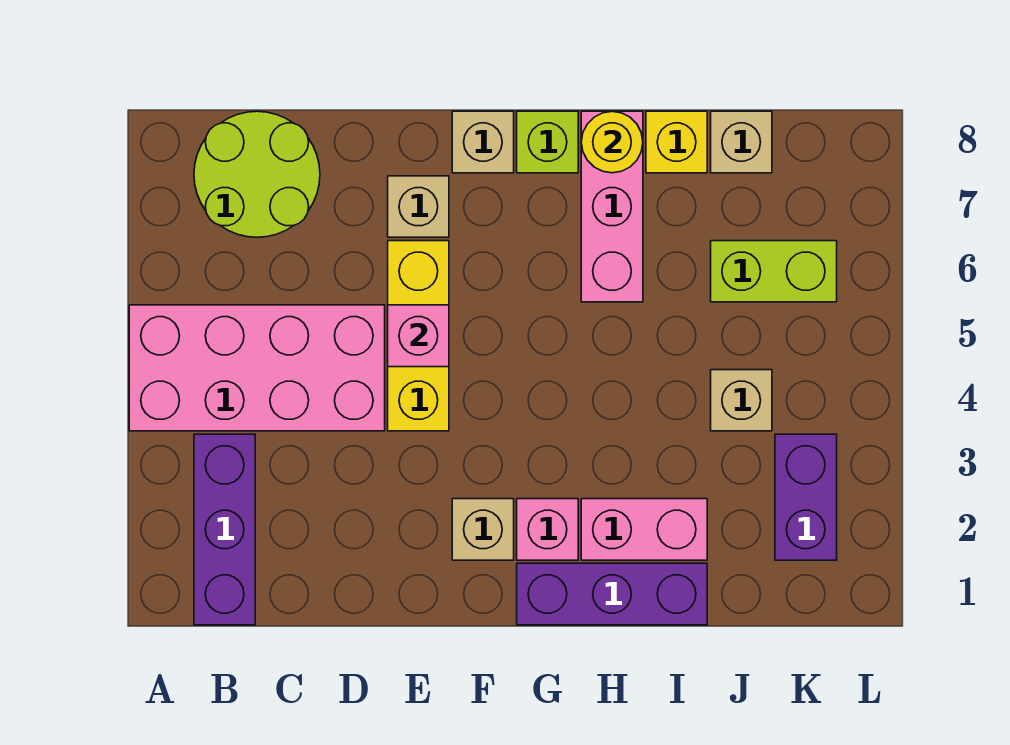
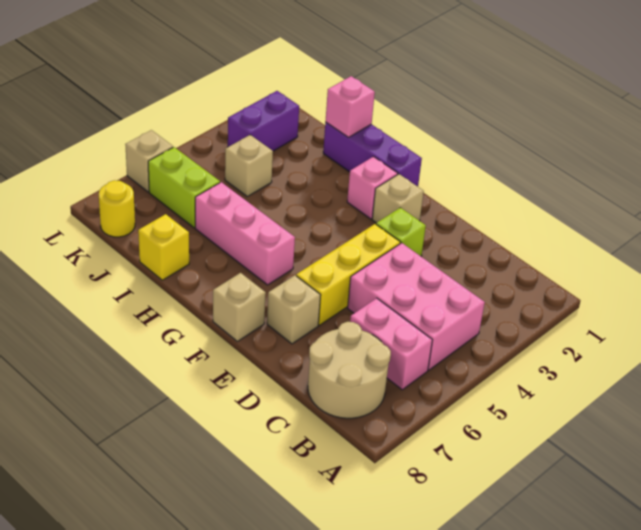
pink brick A4:D5 level 1 -> pink brick B4:D5 level 1
purple brick B1:B3 level 1 -> none
lime round brick B7:C8 level 1 -> tan round brick B7:C8 level 1
pink brick E5 level 2 -> pink brick I1 level 2
lime brick G8 level 1 -> lime brick E3 level 1
pink brick H2:I2 level 1 -> pink brick B6:C6 level 1
pink brick H6:H8 level 1 -> pink brick G6:I6 level 1
yellow round brick H8 level 2 -> yellow round brick K8 level 1
tan brick J8 level 1 -> tan brick L6 level 1

